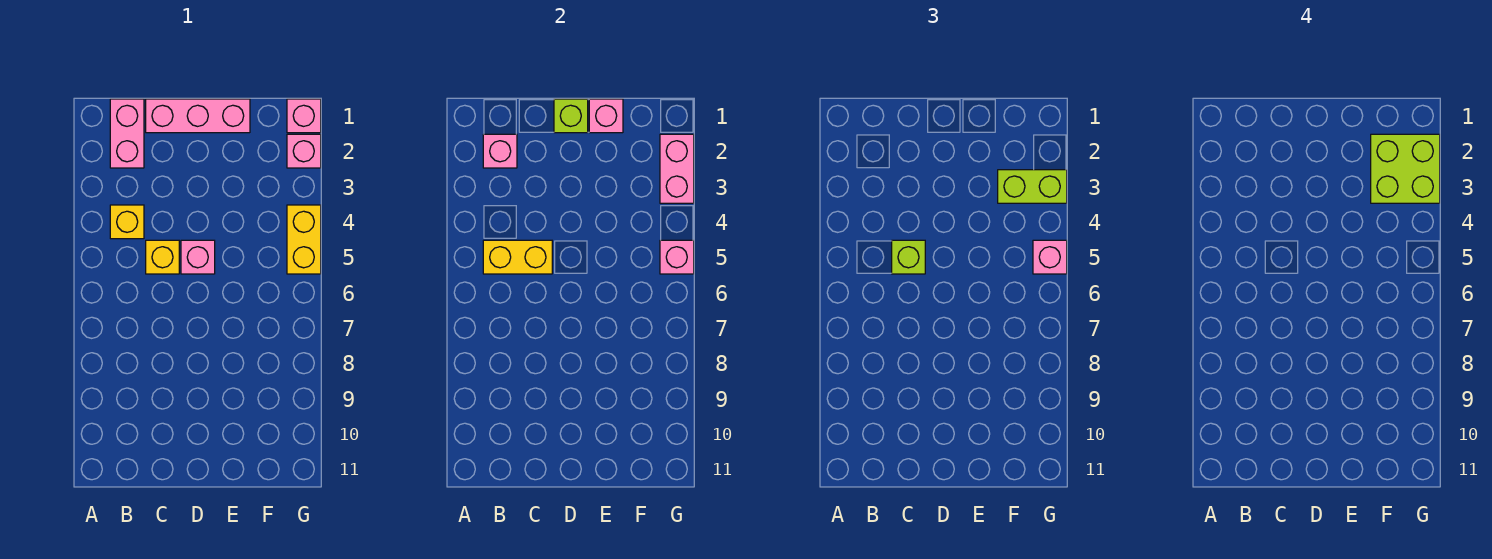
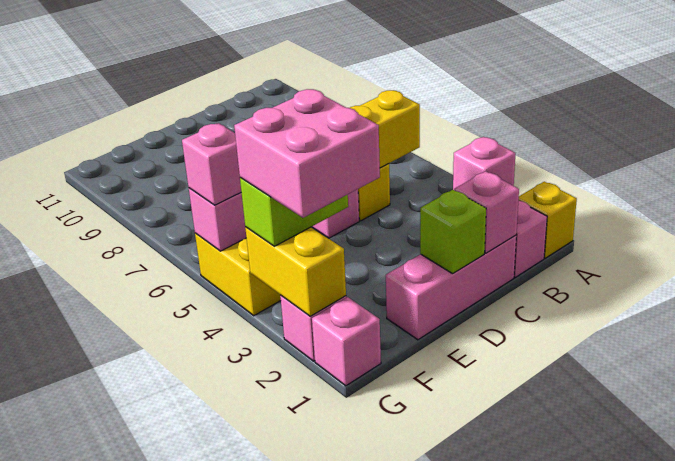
yellow brick B4 level 1 -> yellow brick A1 level 1
lime brick C5 level 3 -> none
pink brick E1 level 2 -> pink brick C1 level 2
lime brick F2:G3 level 4 -> pink brick F2:G3 level 4
pink brick G2:G3 level 2 -> yellow brick G2:G3 level 2

